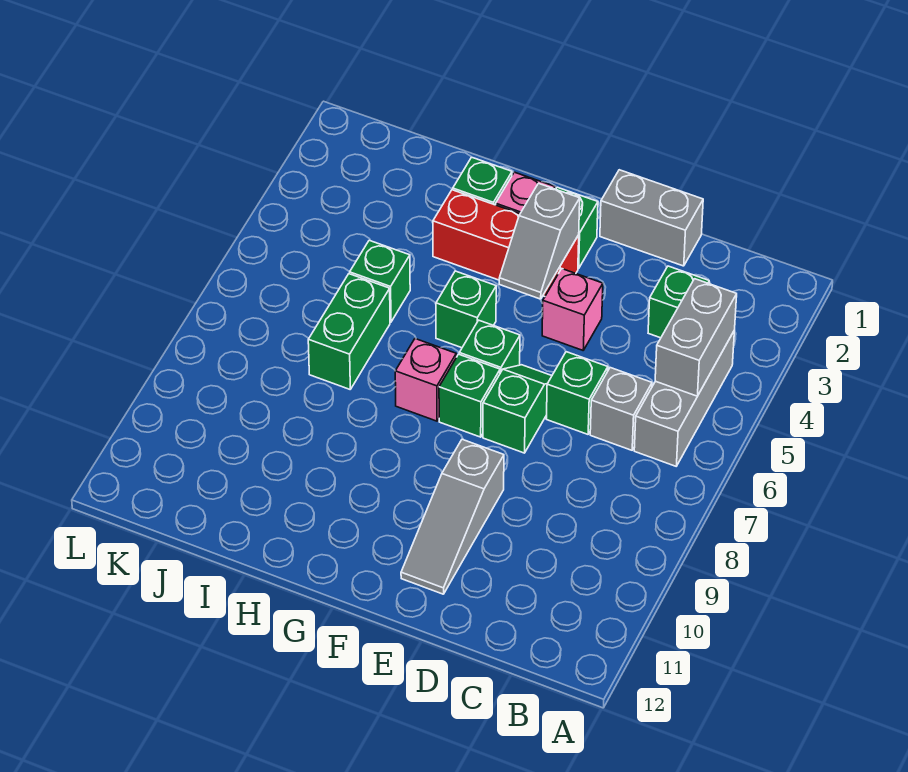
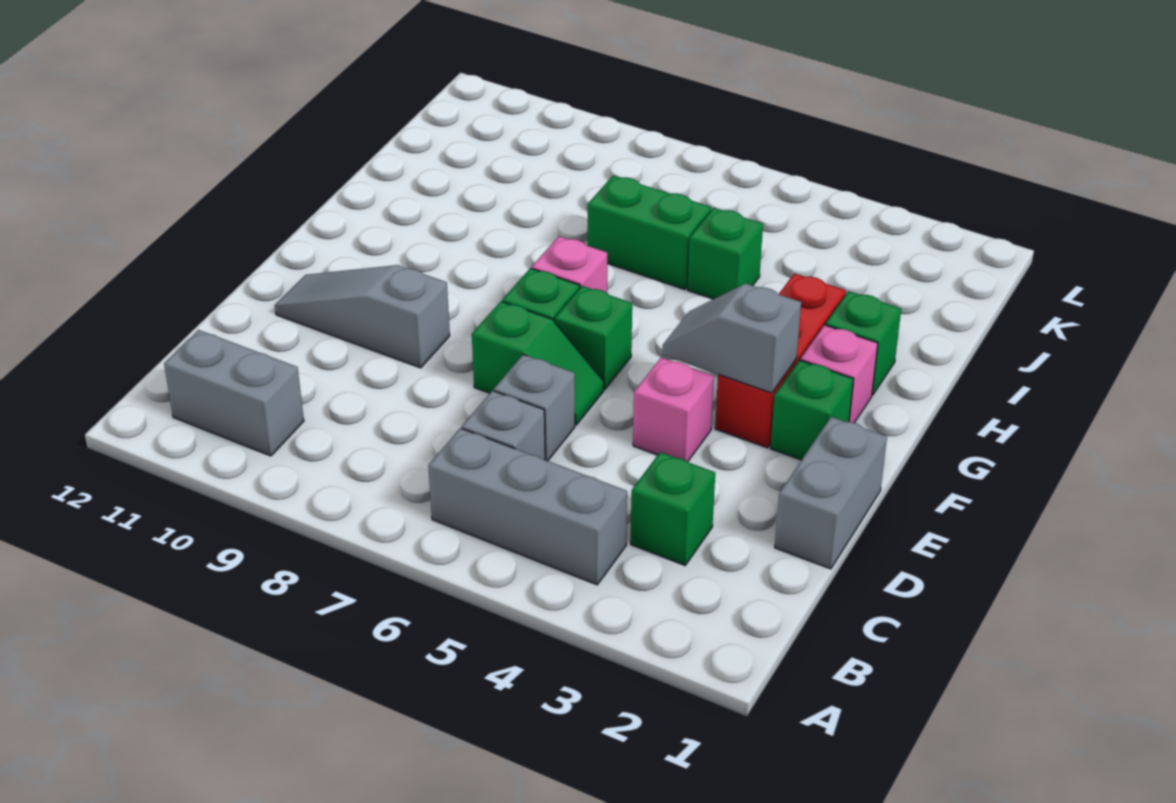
grey brick B4:B5 level 2 -> grey brick B10:B11 level 1
green brick D6 level 1 -> grey brick D6 level 1
green brick G5 level 1 -> none

